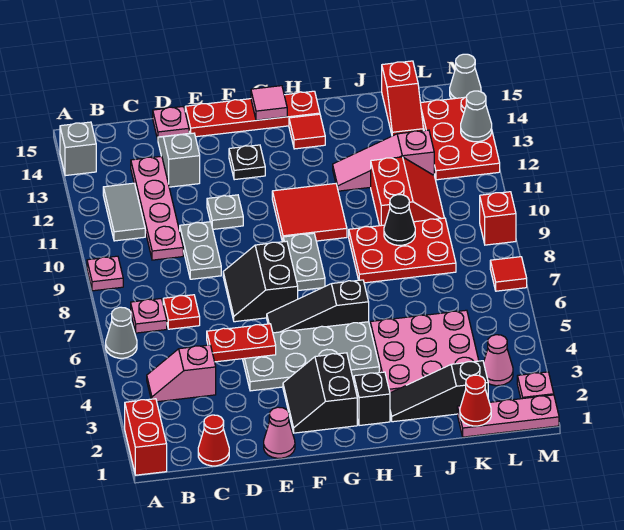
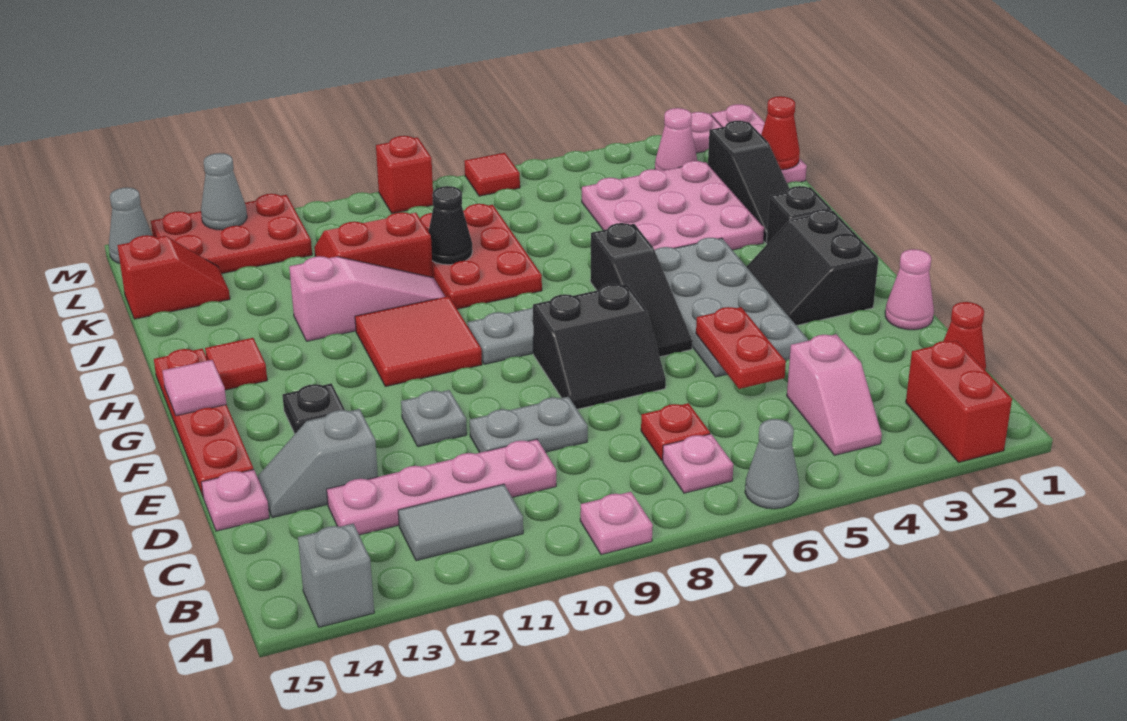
red brick A1:A2 level 1 -> red brick A2:B2 level 1
black slope F2:G3 level 1 top G -> black slope F2:G3 level 1 top 2
pink slope I12:K12 level 1 top K -> pink slope I10:I12 level 1 top 12

